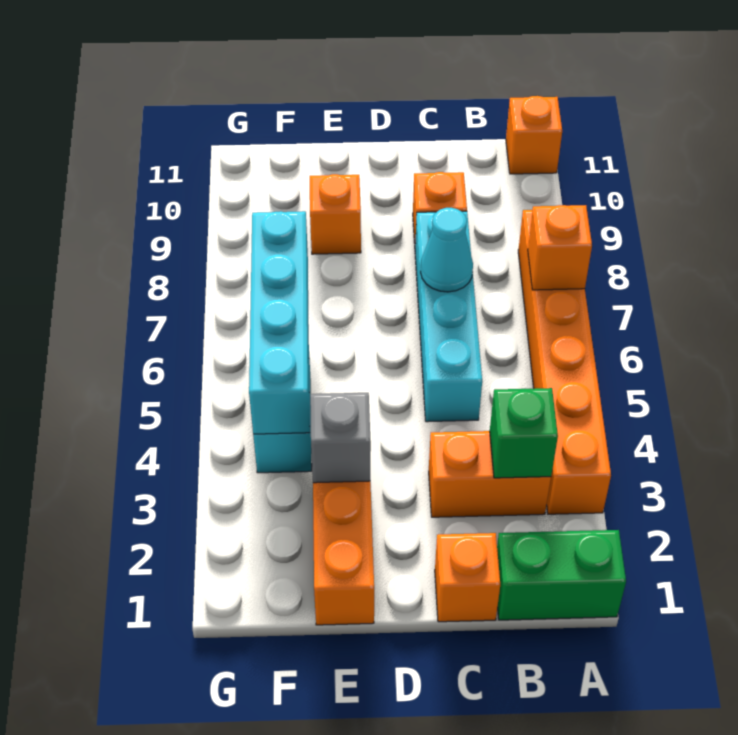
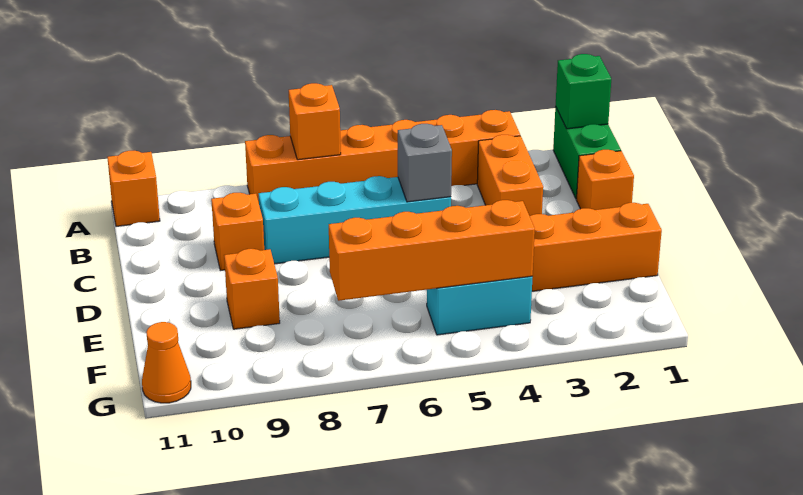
green brick B3 level 2 -> green brick A1 level 2
cyan cone C7 level 2 -> none
grey brick E3 level 2 -> grey brick C5 level 2
cyan brick F4:F7 level 2 -> orange brick F4:F7 level 2
none -> orange cone G11 level 1

